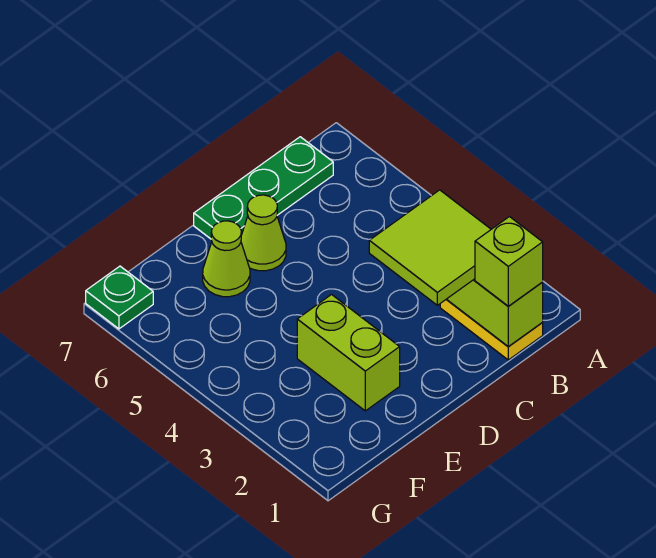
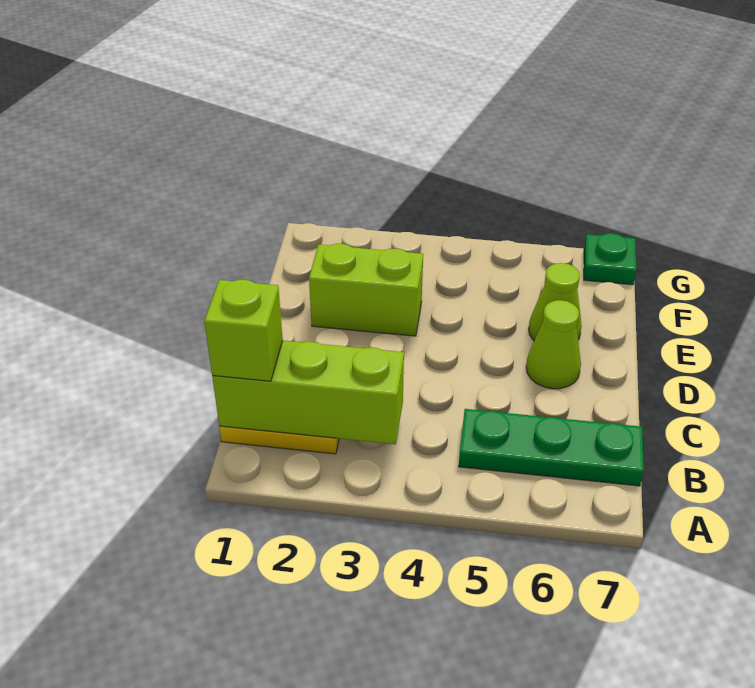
lime tile B2:C3 level 3 -> none
green plate B7:D7 level 1 -> green plate B5:B7 level 1

